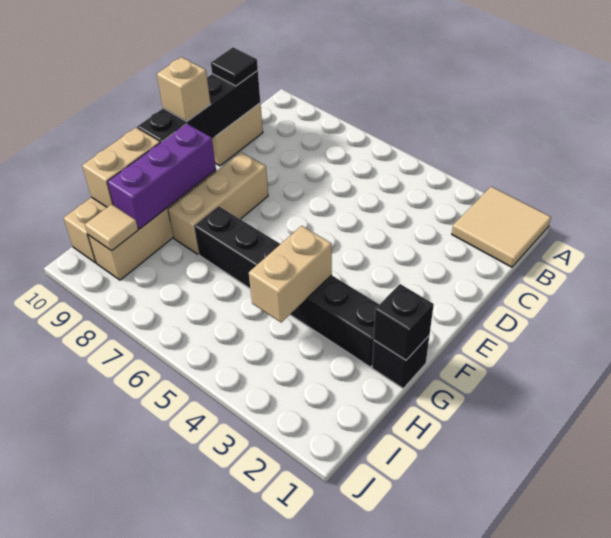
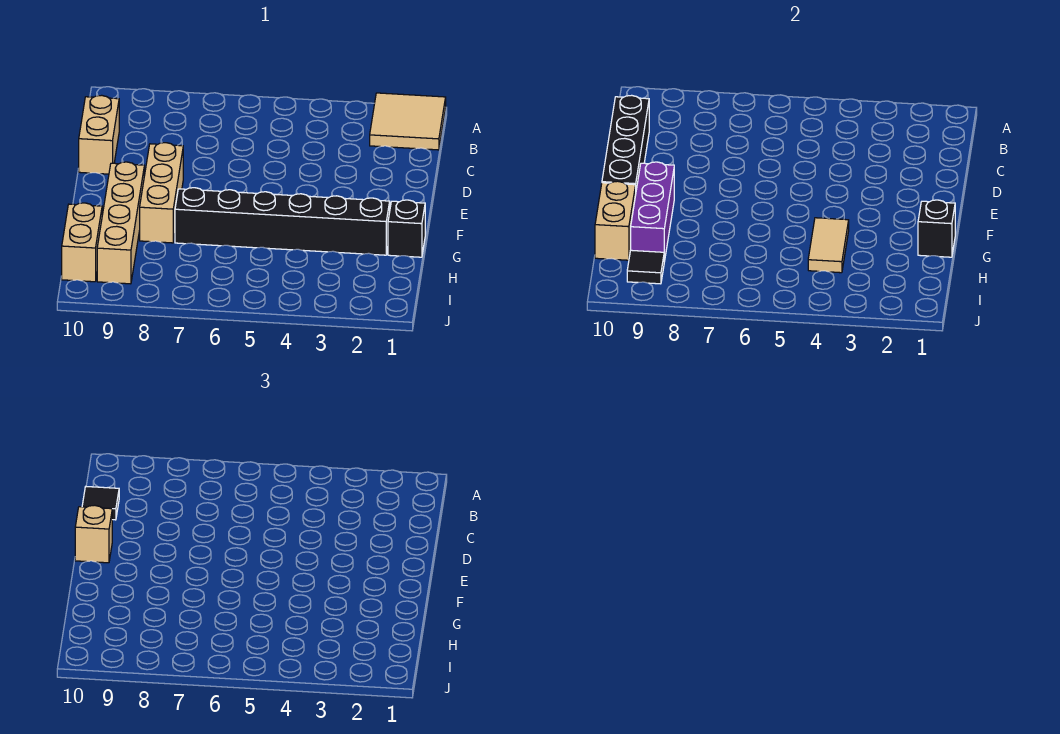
tan brick G4:H4 level 2 -> tan tile G4:H4 level 2
tan tile I9 level 2 -> black tile I9 level 2

